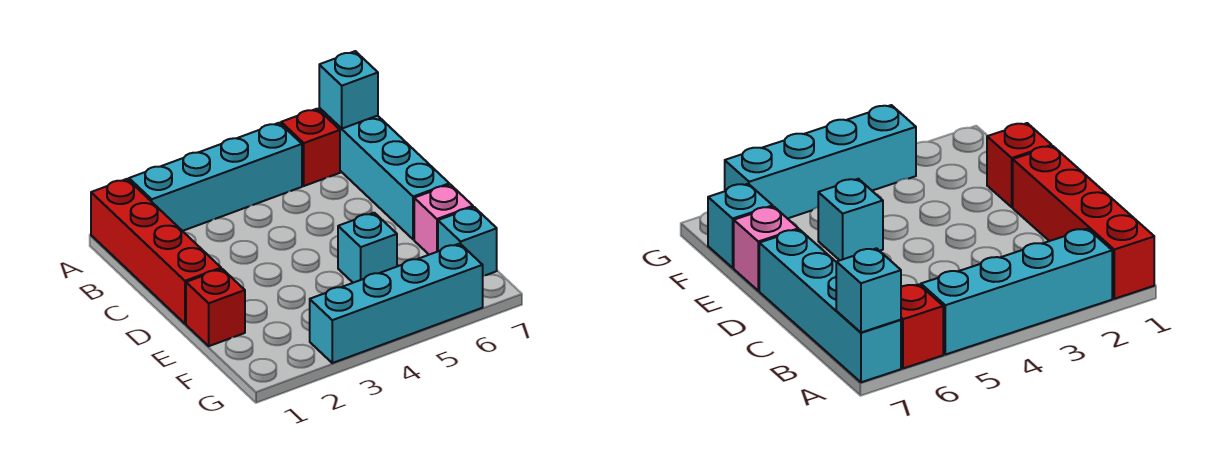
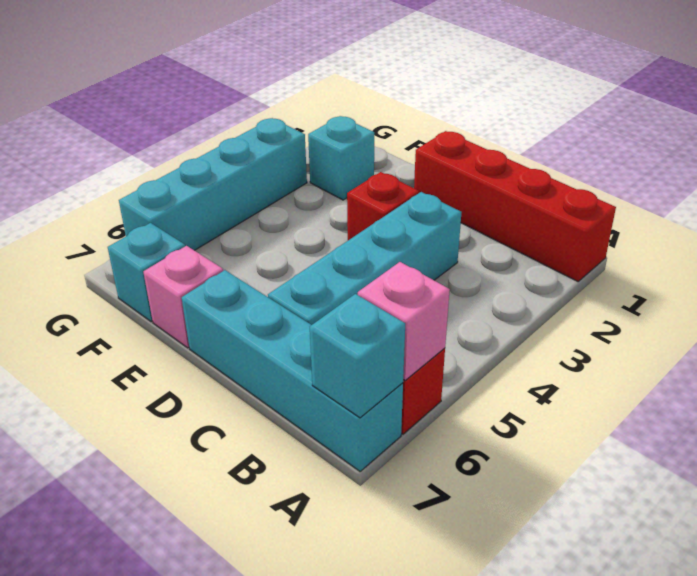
cyan brick A2:A5 level 1 -> cyan brick C3:C6 level 1
none -> pink brick A6 level 2
red brick E1 level 1 -> red brick D3 level 1
cyan brick E5 level 1 -> cyan brick F2 level 1

